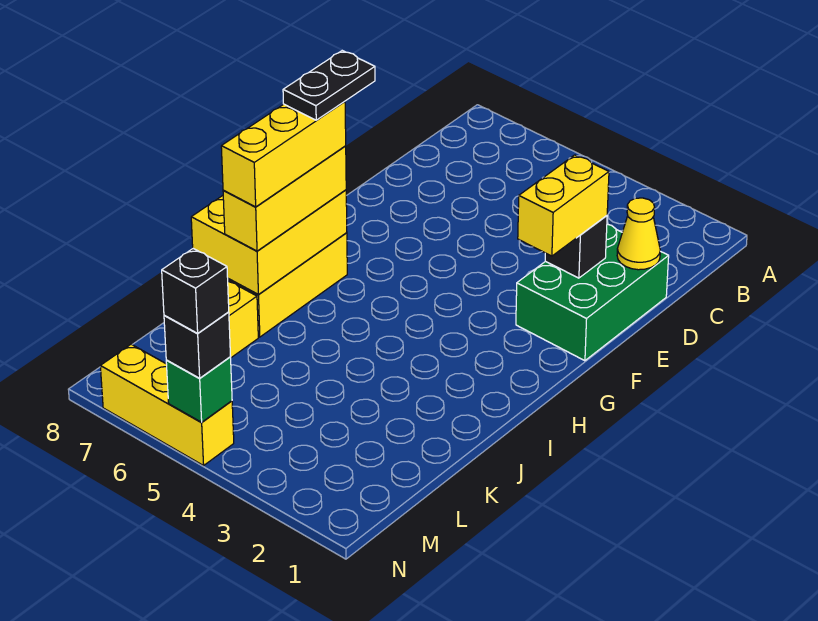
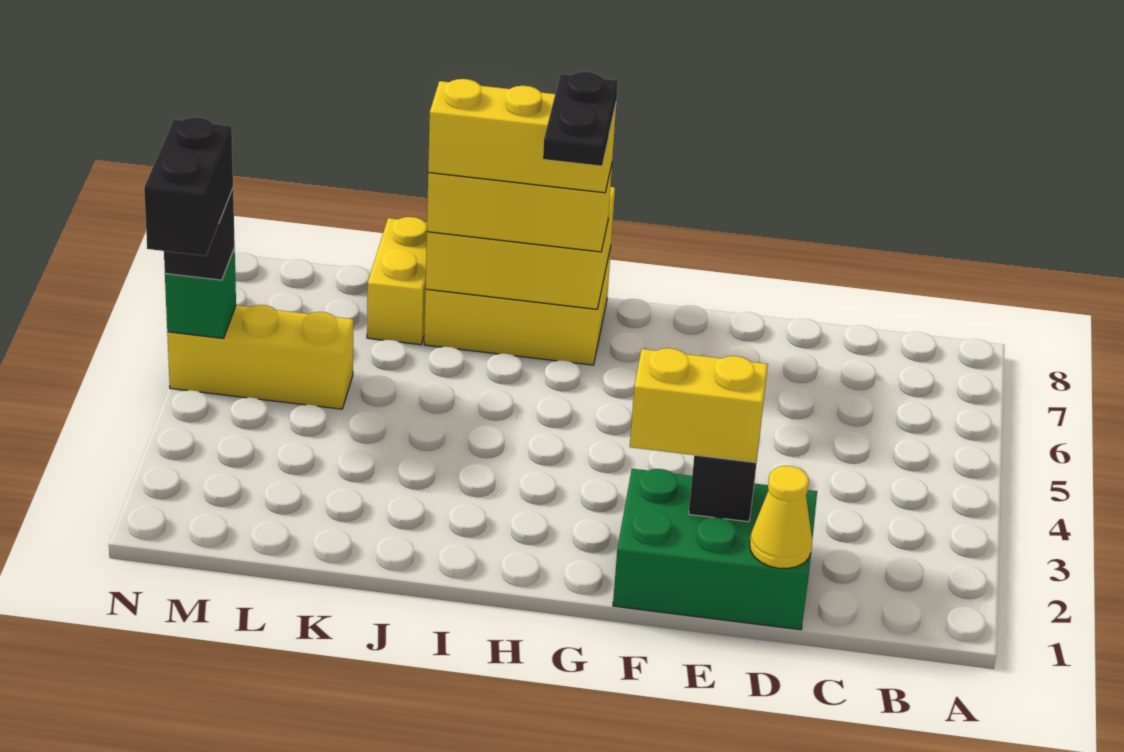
black plate G7:H7 level 5 -> black plate H6:H7 level 5
yellow brick N5:N7 level 1 -> yellow brick L5:N5 level 1
black brick N5 level 4 -> black brick N4:N5 level 4

